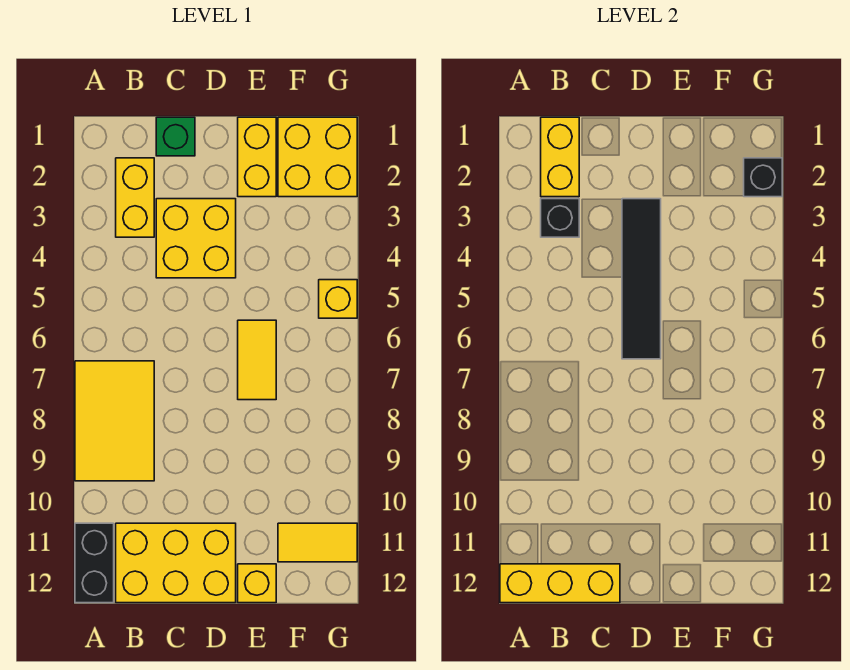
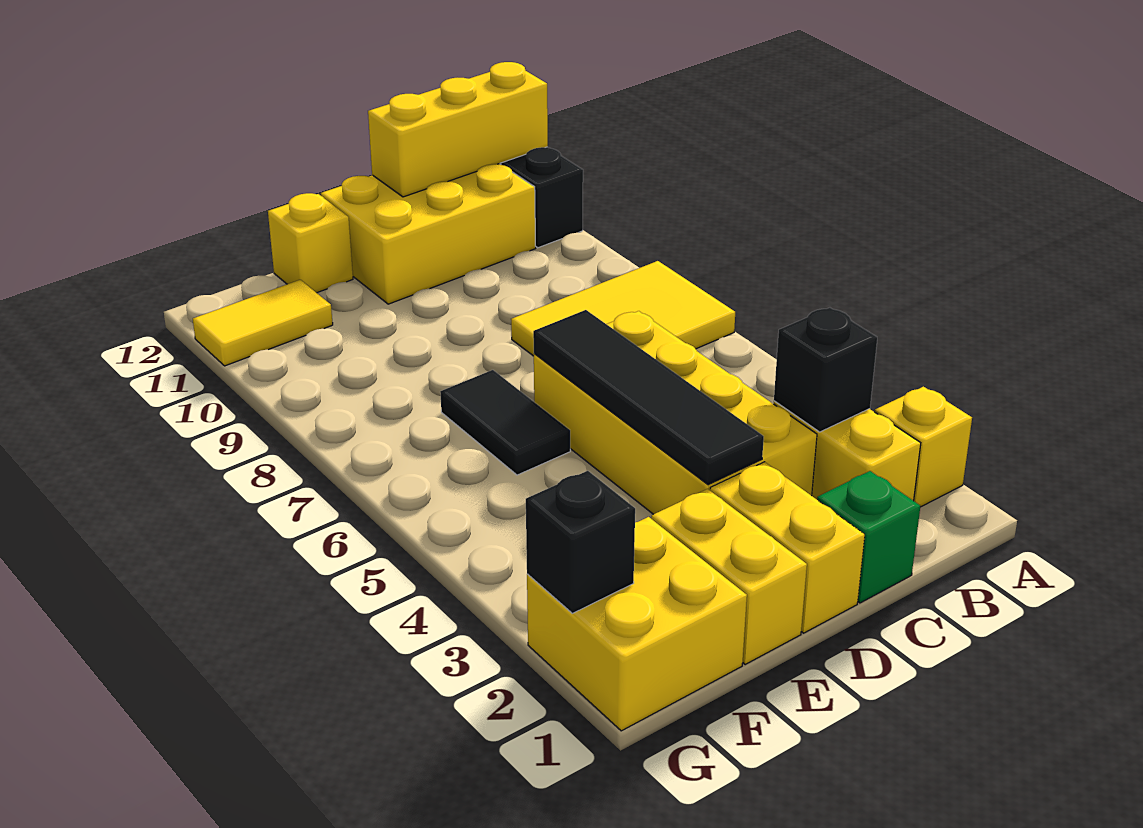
yellow tile A7:B9 level 1 -> yellow tile A7:C8 level 1
yellow brick B1:B2 level 2 -> yellow brick D1:D2 level 1
yellow brick C3:D4 level 1 -> yellow brick C3:D6 level 1
yellow tile E6:E7 level 1 -> black tile E6:E7 level 1
yellow brick G5 level 1 -> yellow brick A2 level 1

